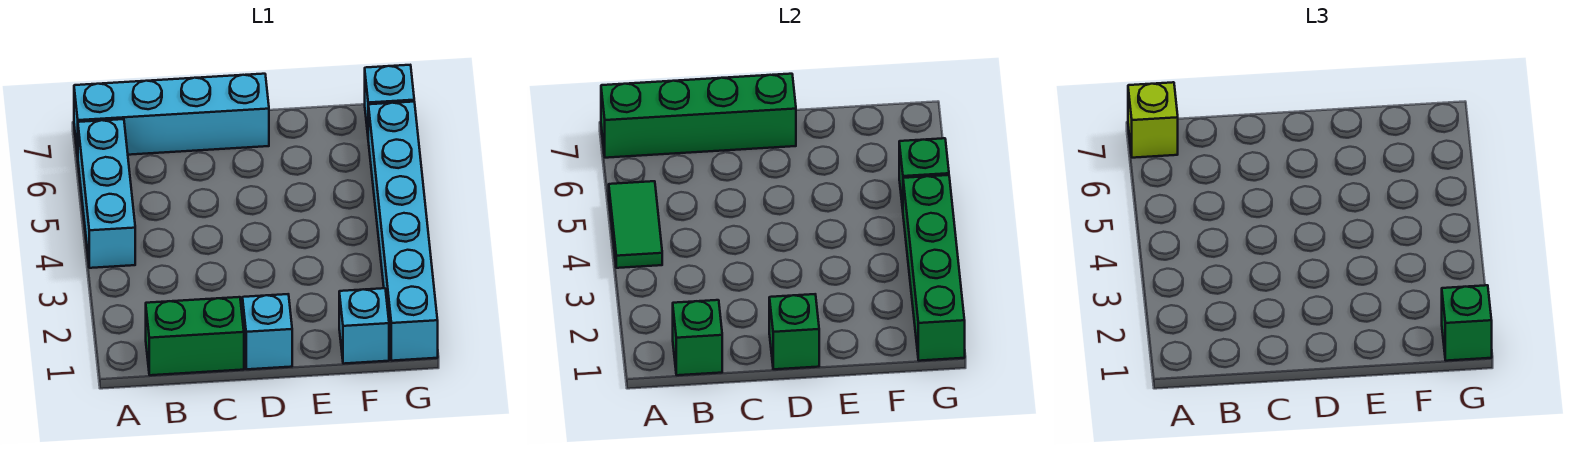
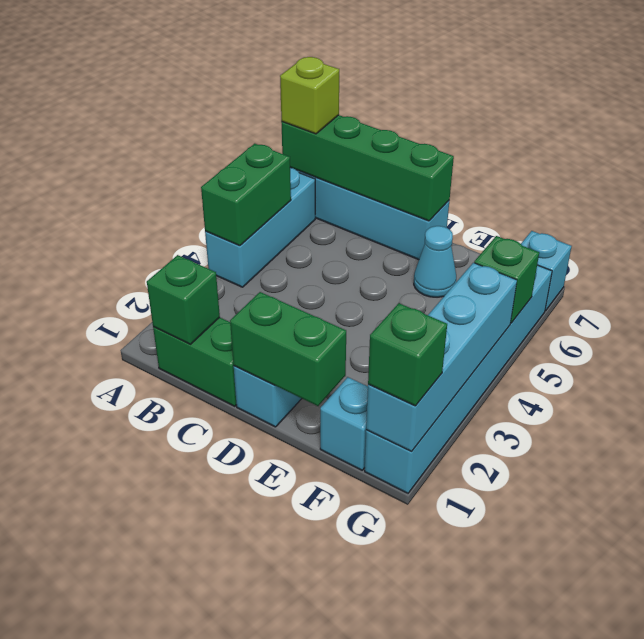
green tile A4:A5 level 2 -> green brick A4:A5 level 2
green brick D1 level 2 -> green brick D1:E1 level 2
none -> cyan cone E6 level 1
green brick G1:G4 level 2 -> cyan brick G1:G4 level 2

